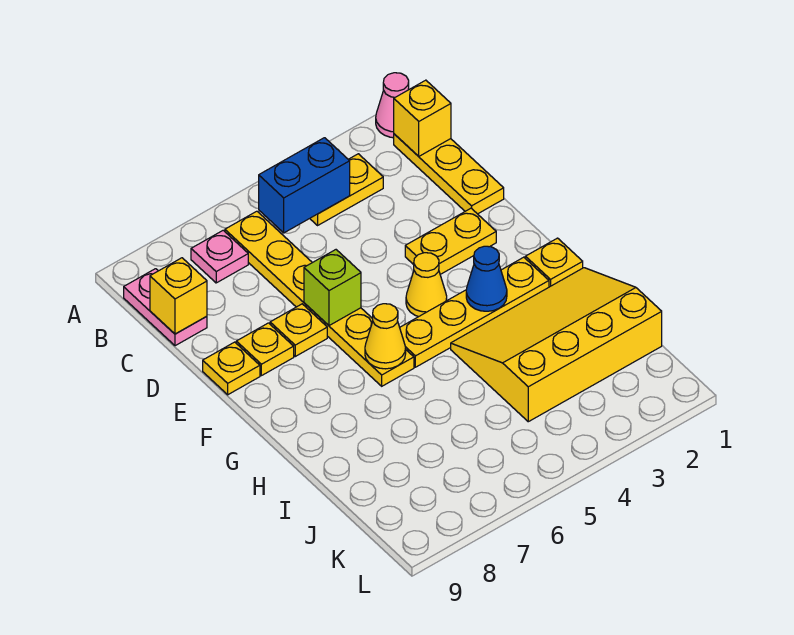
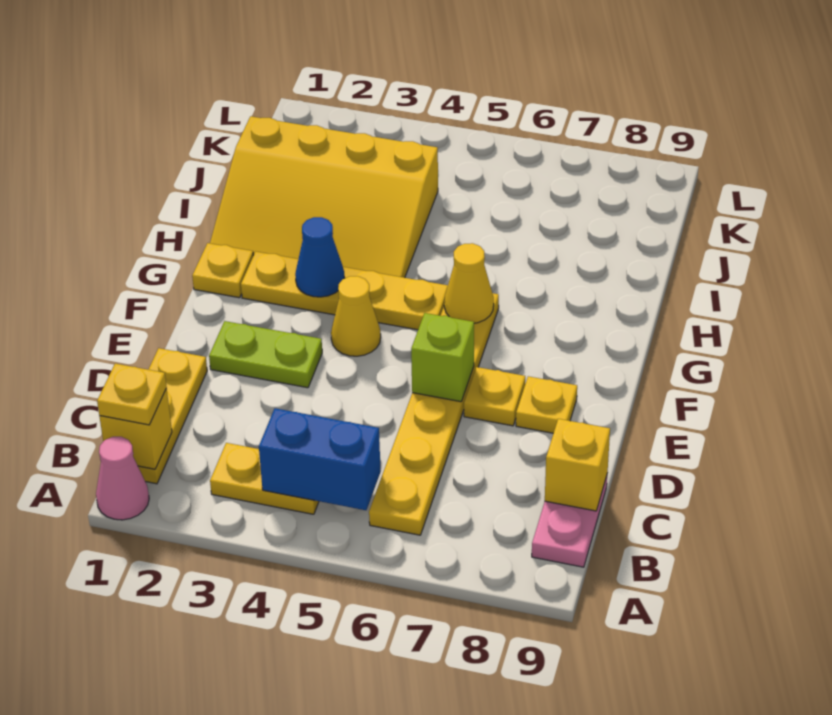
pink plate B7 level 1 -> none
yellow plate E2:E3 level 1 -> lime plate E2:E3 level 1
yellow plate E9 level 1 -> yellow plate B1 level 3

